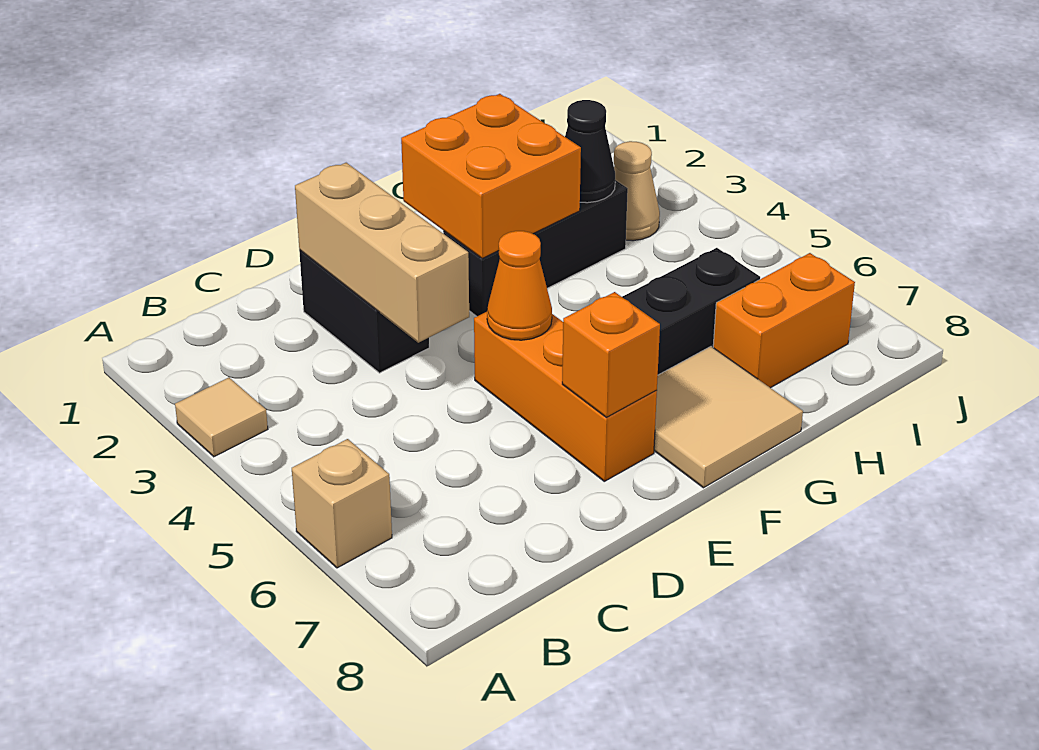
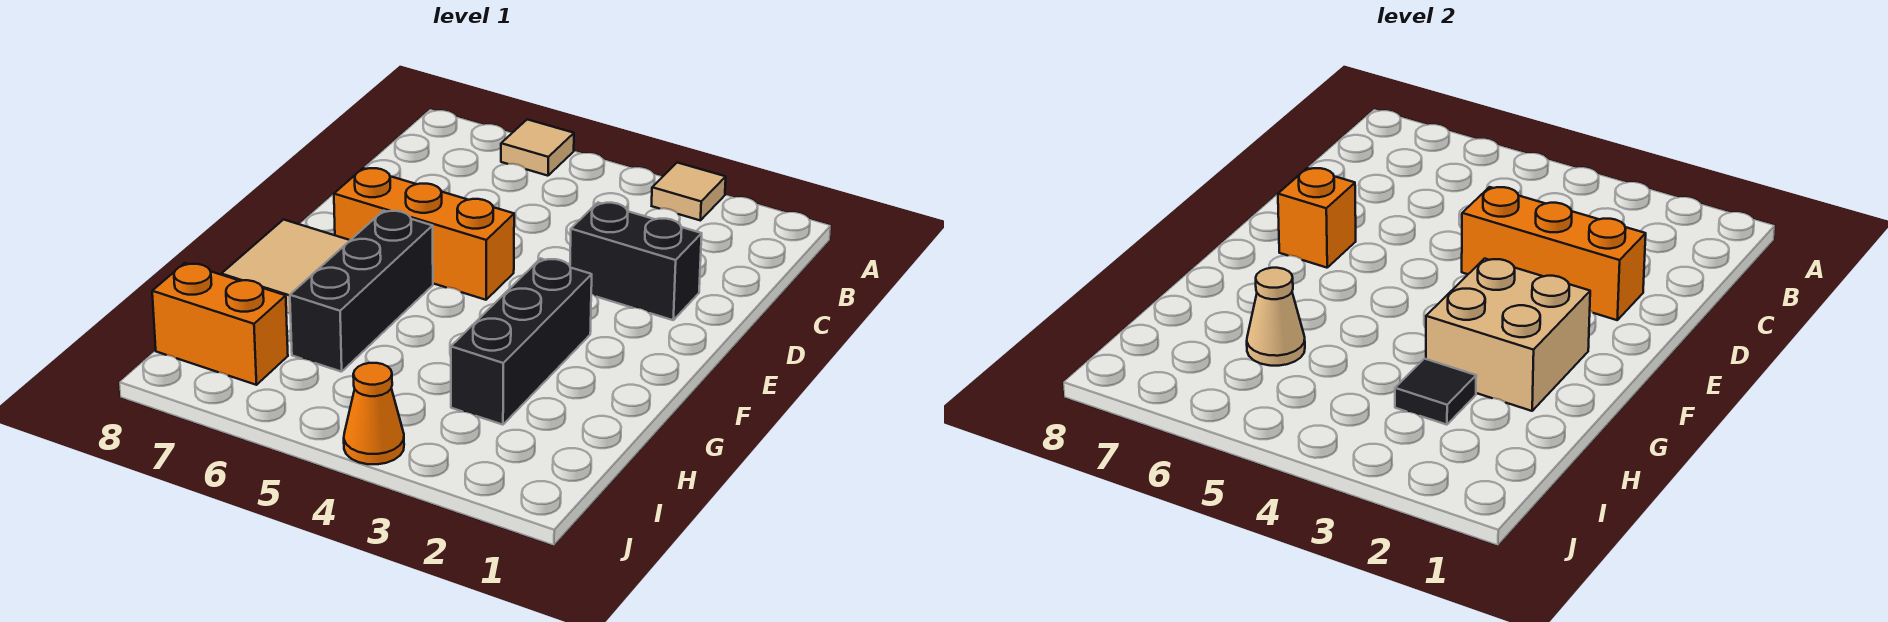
tan brick A6 level 1 -> tan tile A6 level 1
tan brick D2:D4 level 2 -> orange brick D2:D4 level 2
orange cone E5 level 2 -> orange cone J4 level 1
orange brick F2:G3 level 2 -> tan brick F2:G3 level 2
black cone H3 level 2 -> black tile H3 level 2
orange brick H7:I7 level 1 -> orange brick I7:I8 level 1
tan cone I3 level 1 -> tan cone H6 level 2

